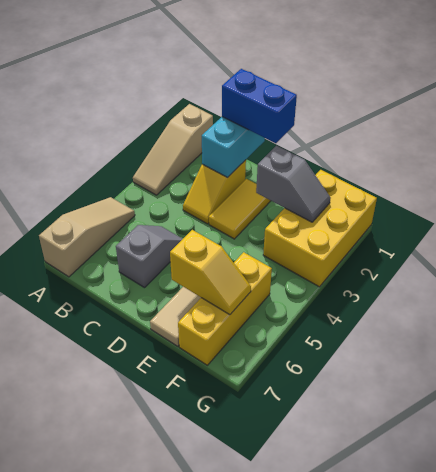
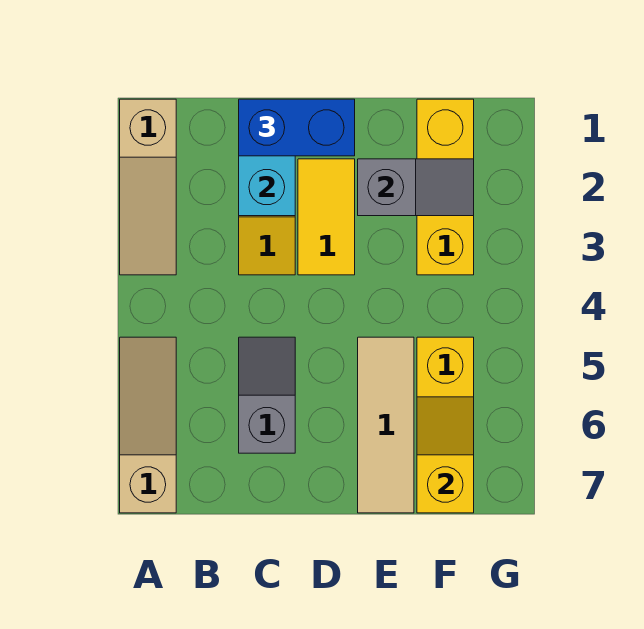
yellow slope E6:F6 level 2 top E -> yellow slope F6:F7 level 2 top 7
yellow brick F1:G3 level 1 -> yellow brick F1:F3 level 1

